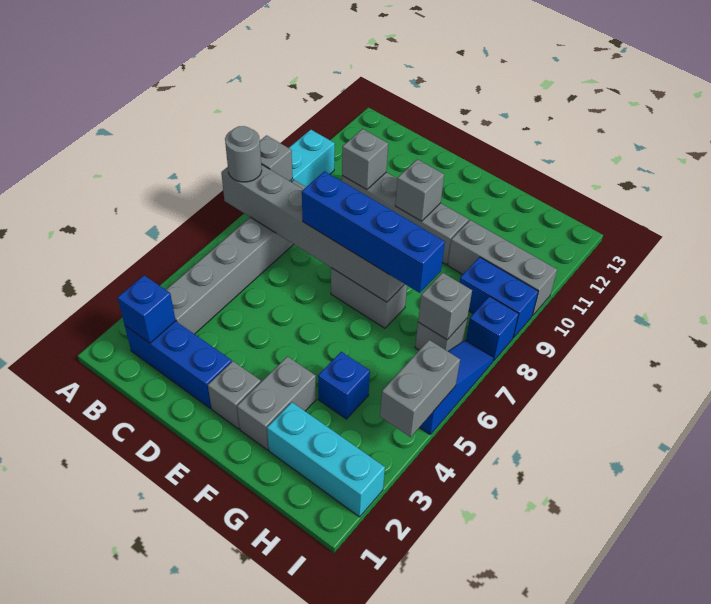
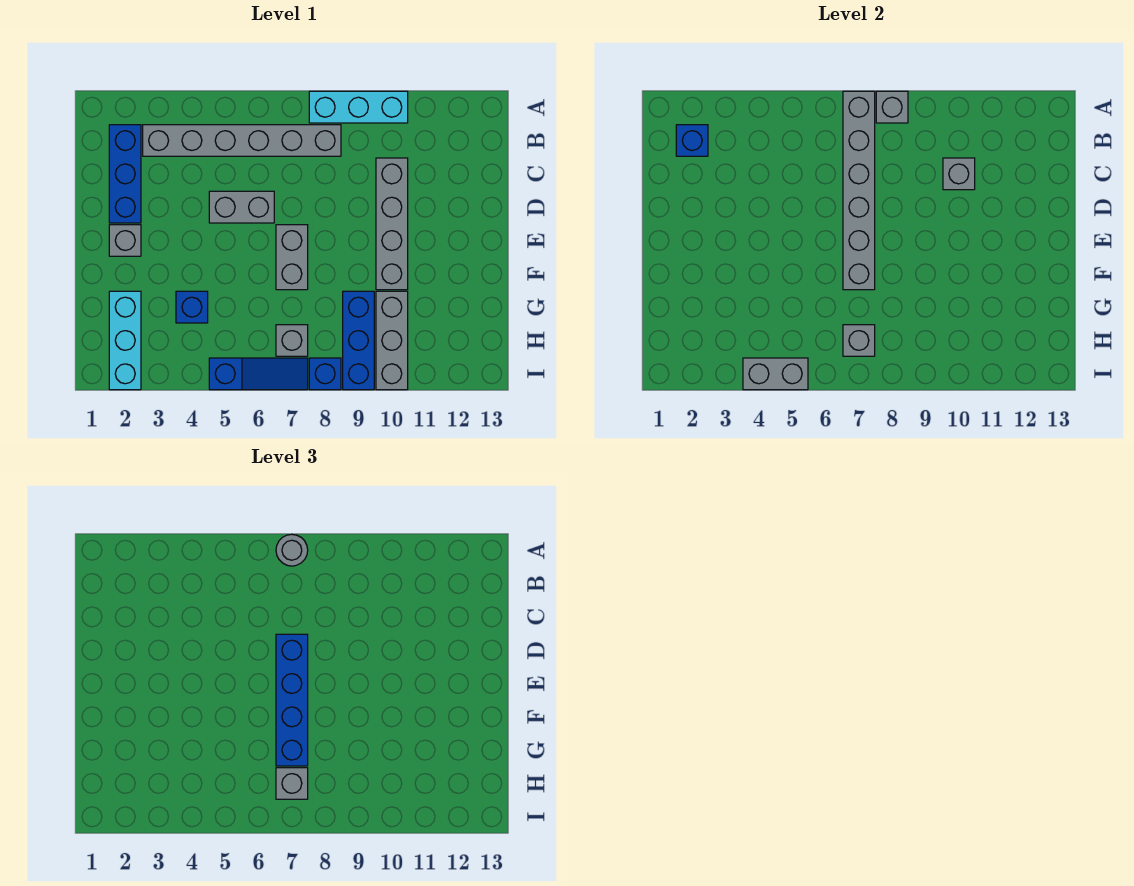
grey brick E10 level 2 -> grey brick H7 level 3
grey brick F2:F3 level 1 -> grey brick D5:D6 level 1
blue brick H9:I9 level 1 -> blue brick G9:I9 level 1

